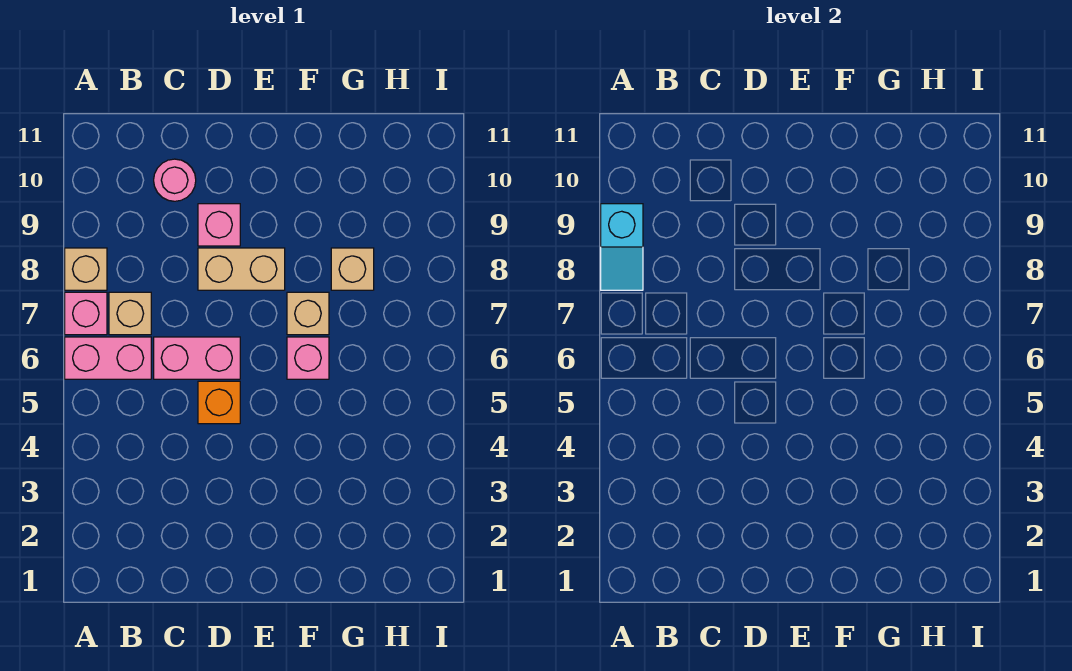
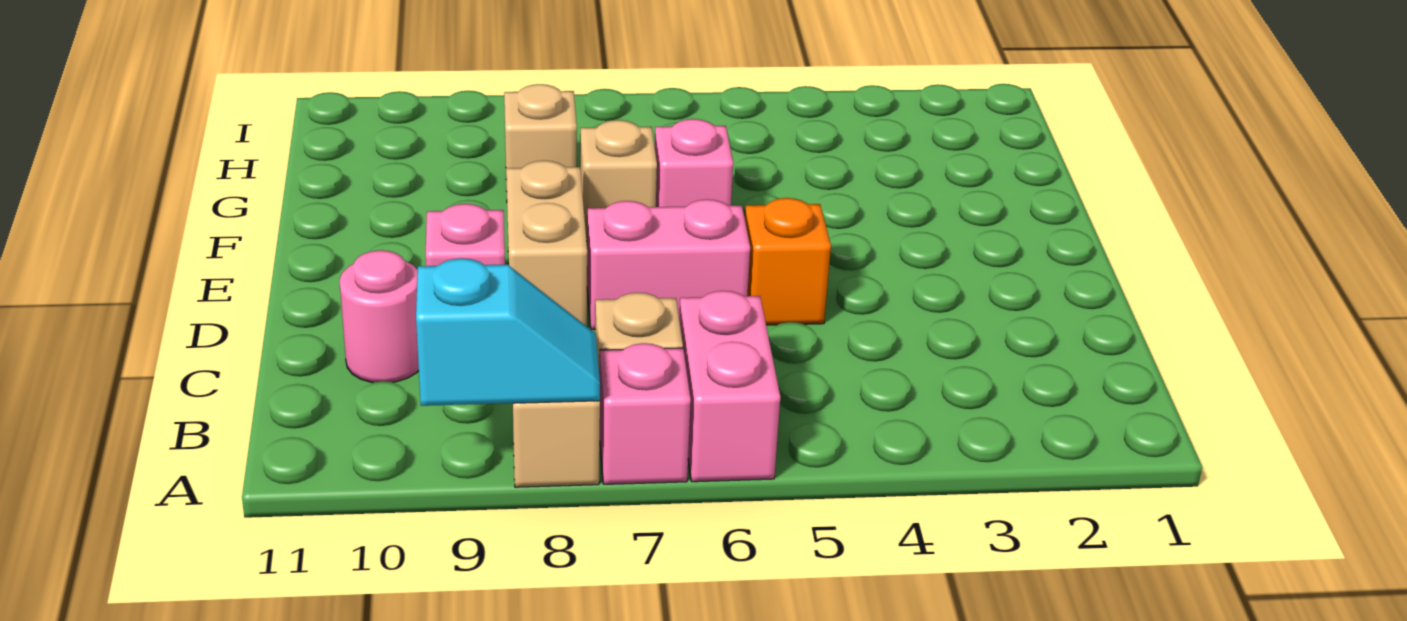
pink brick C6:D6 level 1 -> pink brick D6:D7 level 1

